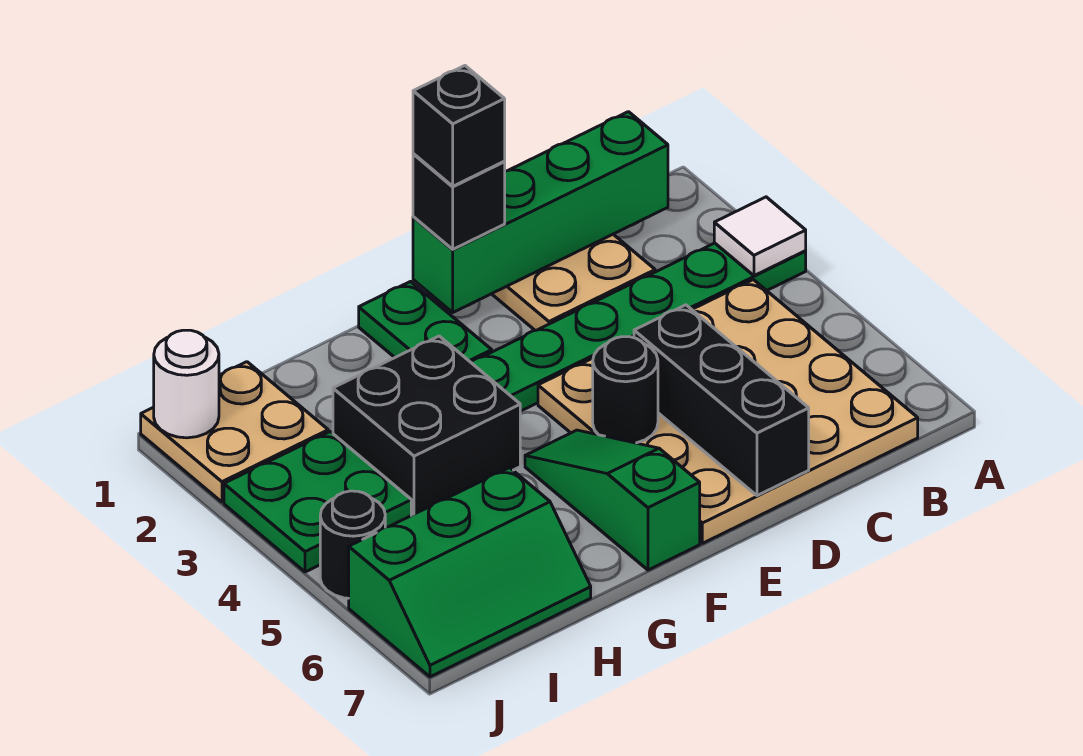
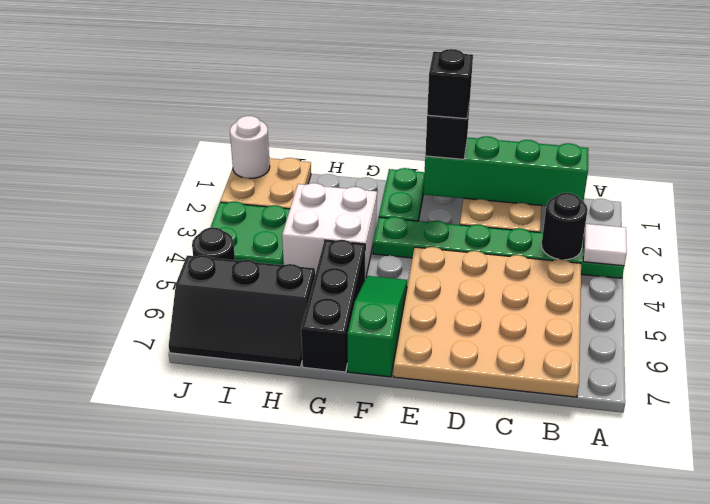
black brick D5:D7 level 2 -> black brick G5:G7 level 1
black round brick E5 level 2 -> black round brick B3 level 2
black brick G3:H4 level 1 -> white brick G3:H4 level 1
green slope H6:J7 level 1 top 6 -> black slope H6:J7 level 1 top 6

